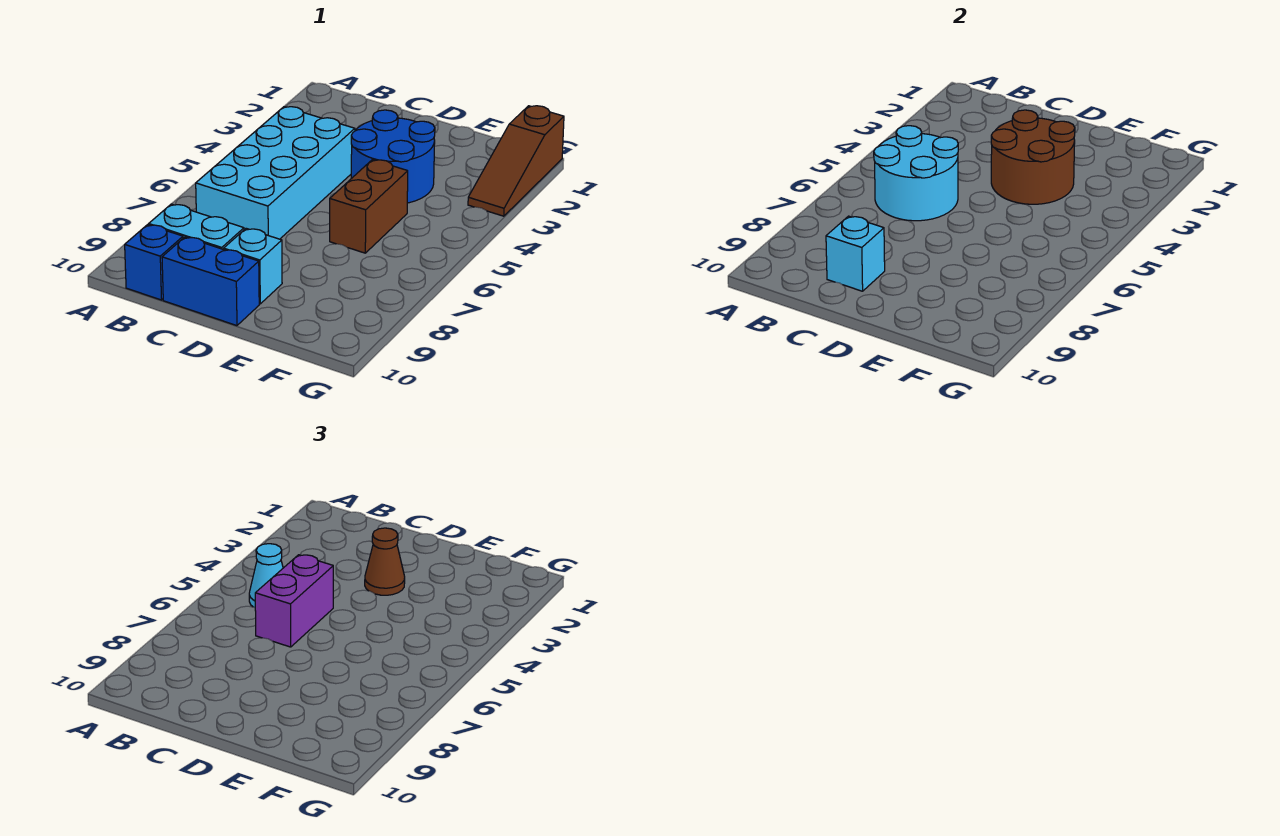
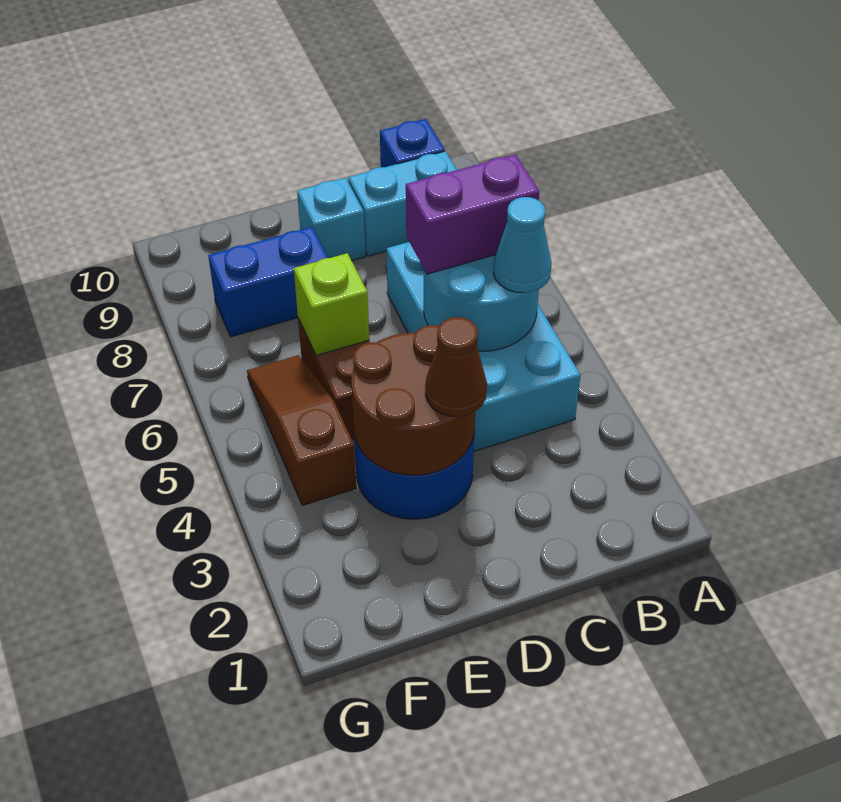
purple brick C5:C6 level 3 -> purple brick B6:C6 level 3
cyan brick C9 level 2 -> none
blue brick C10:D10 level 1 -> blue brick E8:F8 level 1
none -> lime brick E6 level 2
brown slope G1:G3 level 1 top 1 -> brown slope F4:F6 level 1 top 4

